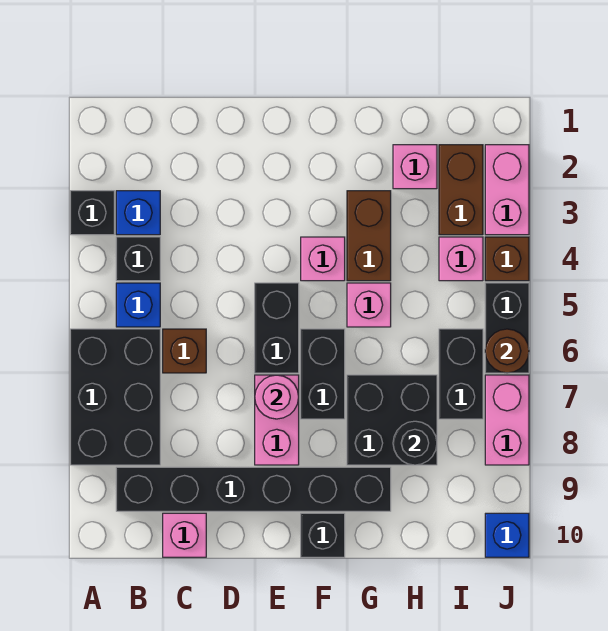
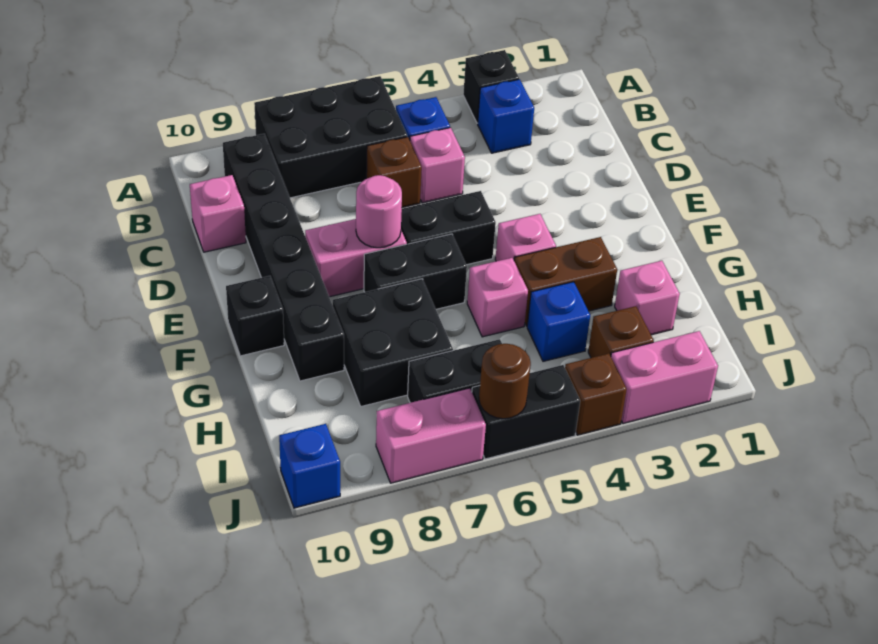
black brick B4 level 1 -> none
none -> blue brick H4 level 1
black round brick H8 level 2 -> none
brown brick I2:I3 level 1 -> brown brick I3 level 1
pink brick I4 level 1 -> pink brick C5 level 1

